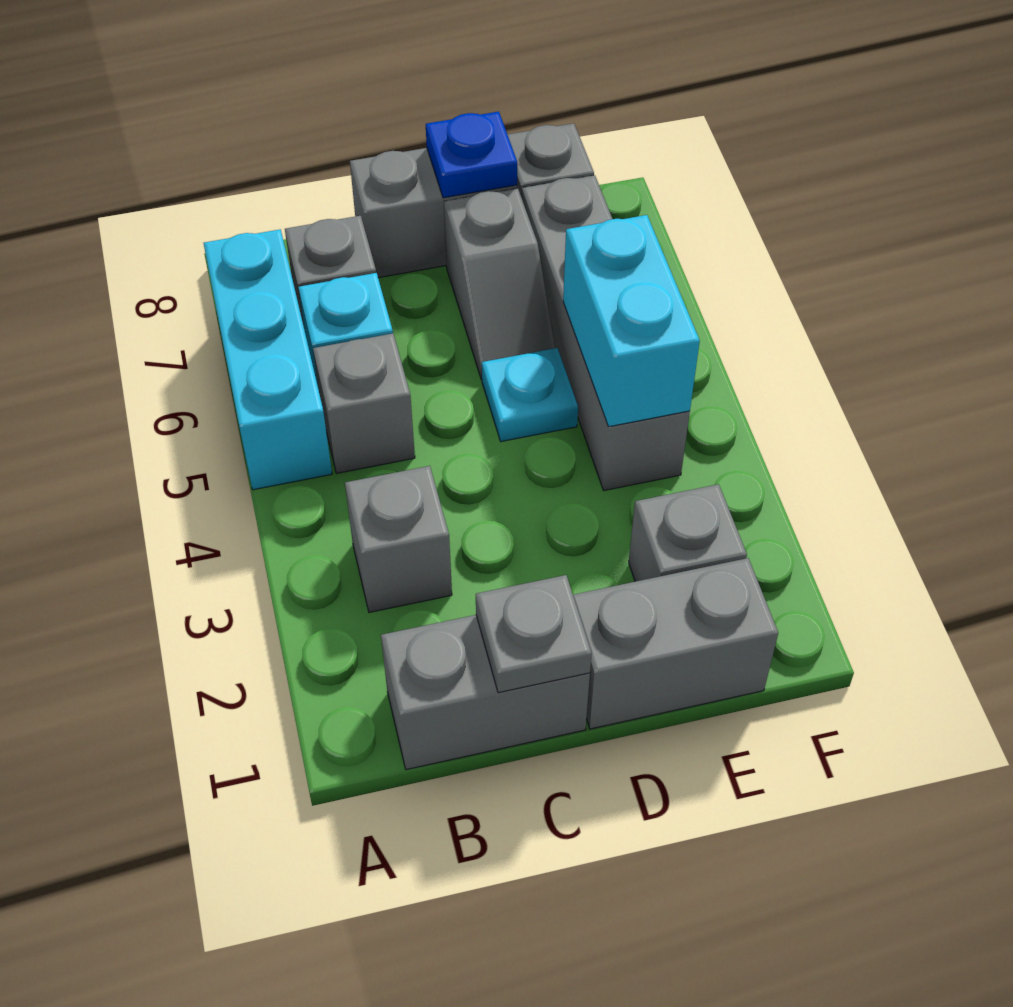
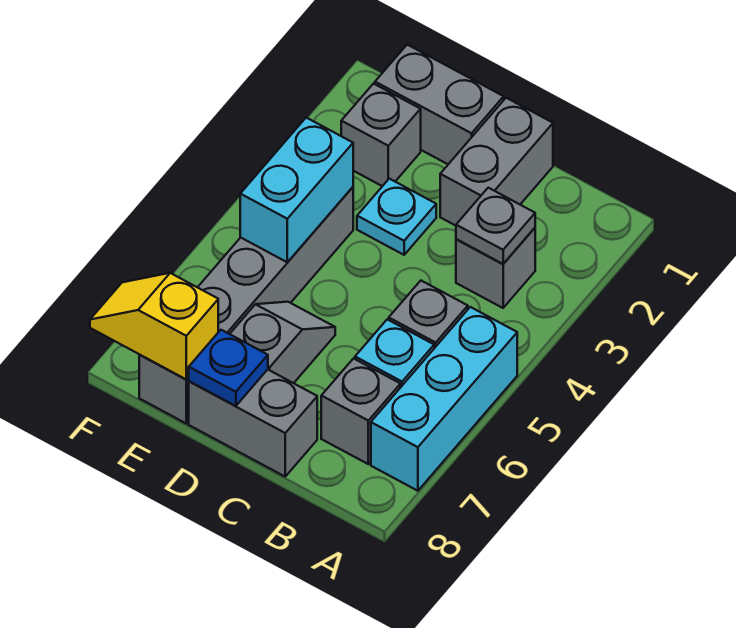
grey brick B1:C1 level 1 -> grey brick C1:C2 level 1
grey plate C1 level 2 -> grey plate B3 level 2
cyan plate D5 level 1 -> cyan plate D3 level 1
none -> yellow slope E8:F8 level 2 top E

